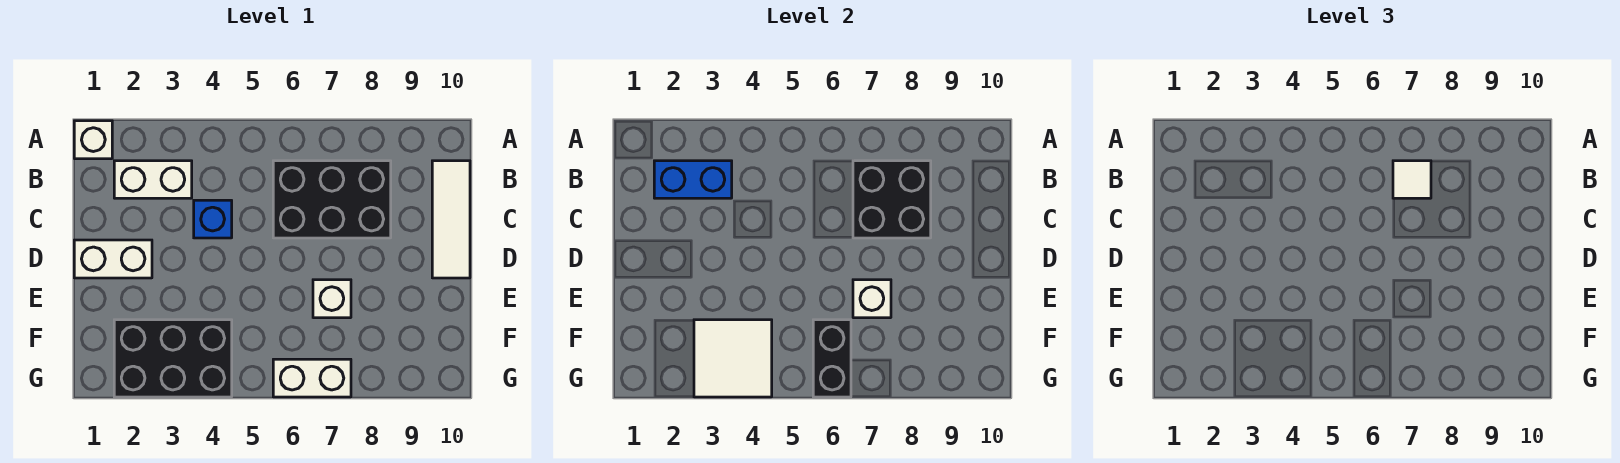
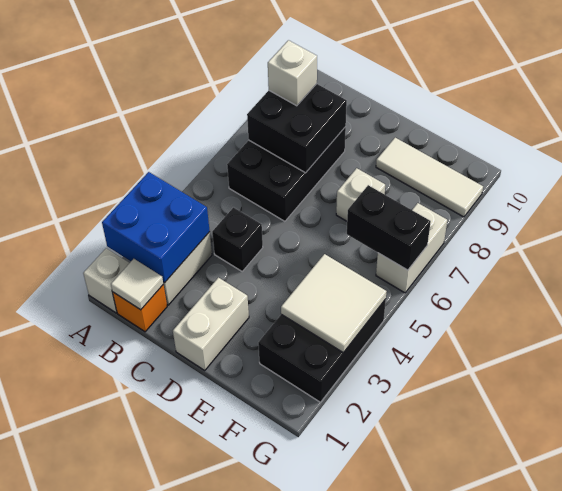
none -> orange brick B1 level 1
blue brick B2:B3 level 2 -> blue brick A2:B3 level 2
white tile B7 level 3 -> white tile B1 level 2
white tile B10:D10 level 1 -> white tile E9:G9 level 1
blue brick C4 level 1 -> black brick C4 level 1
white brick E7 level 2 -> white brick B8 level 3

